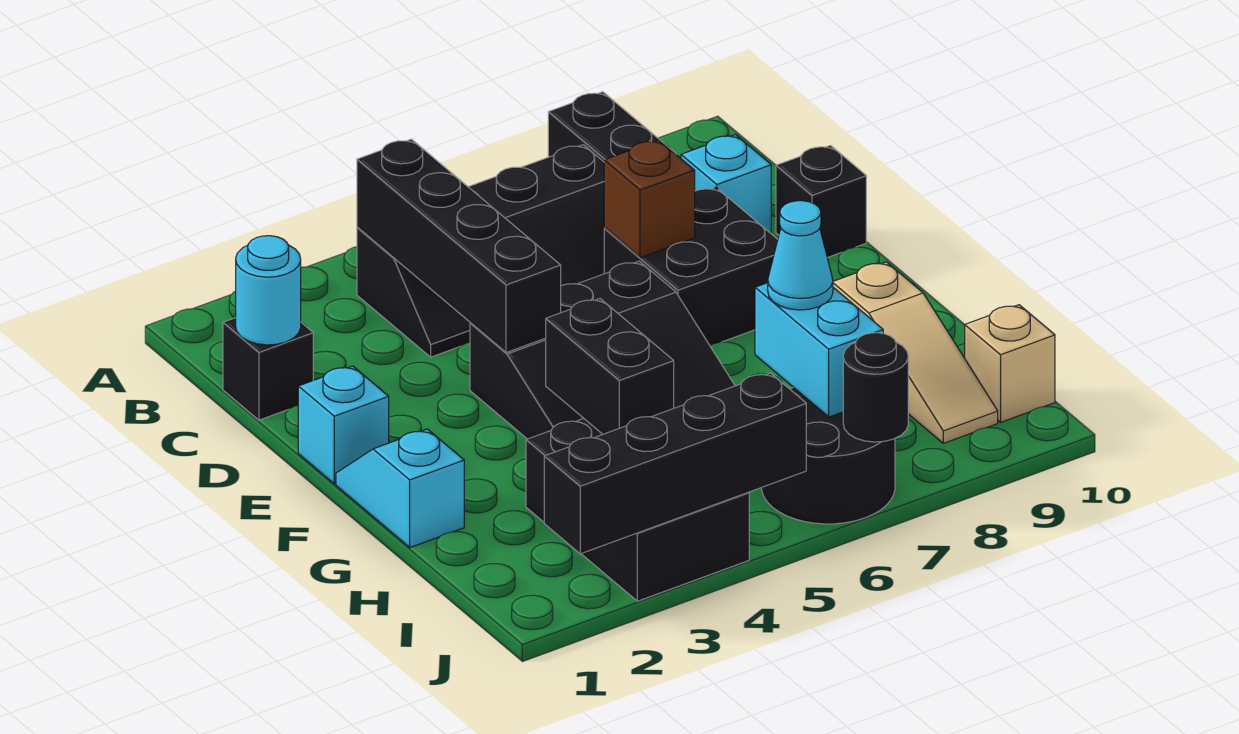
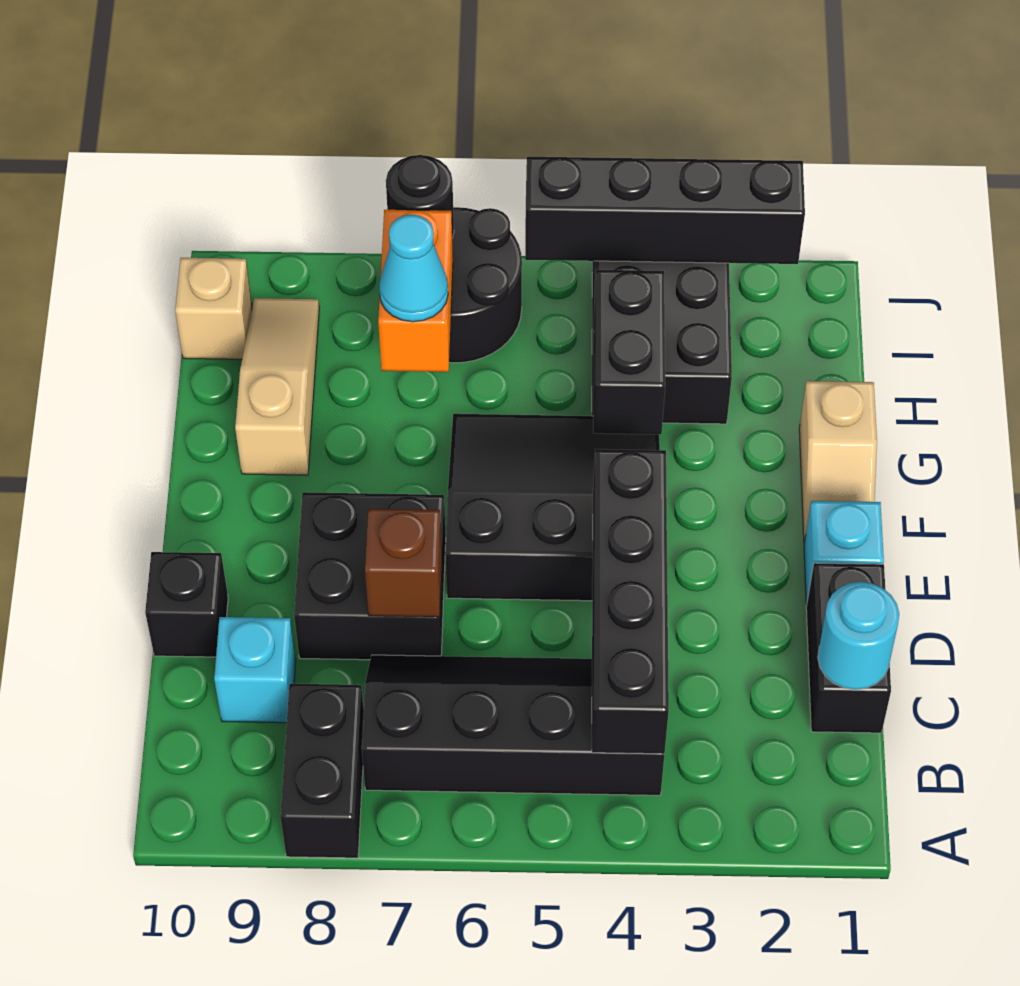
black brick C1 level 1 -> black brick C1:D1 level 1
cyan slope F1:G1 level 1 top G -> tan slope F1:G1 level 1 top G
cyan brick H7:I7 level 2 -> orange brick H7:I7 level 2

